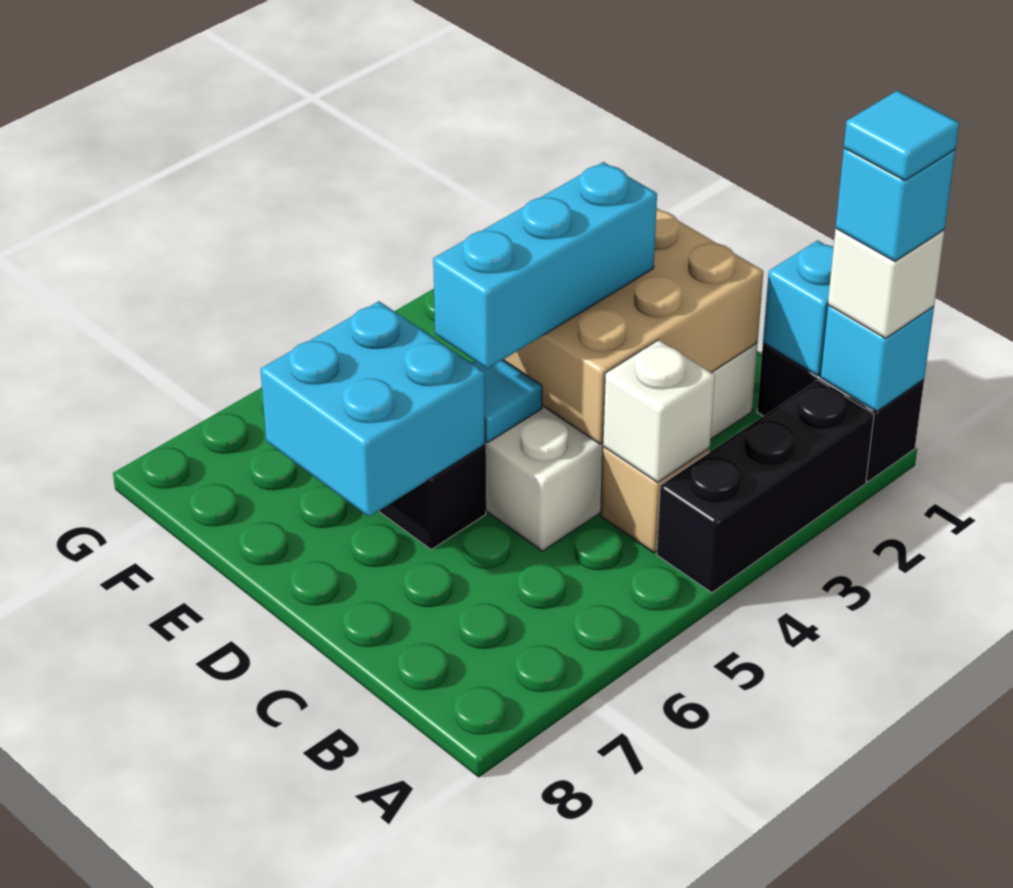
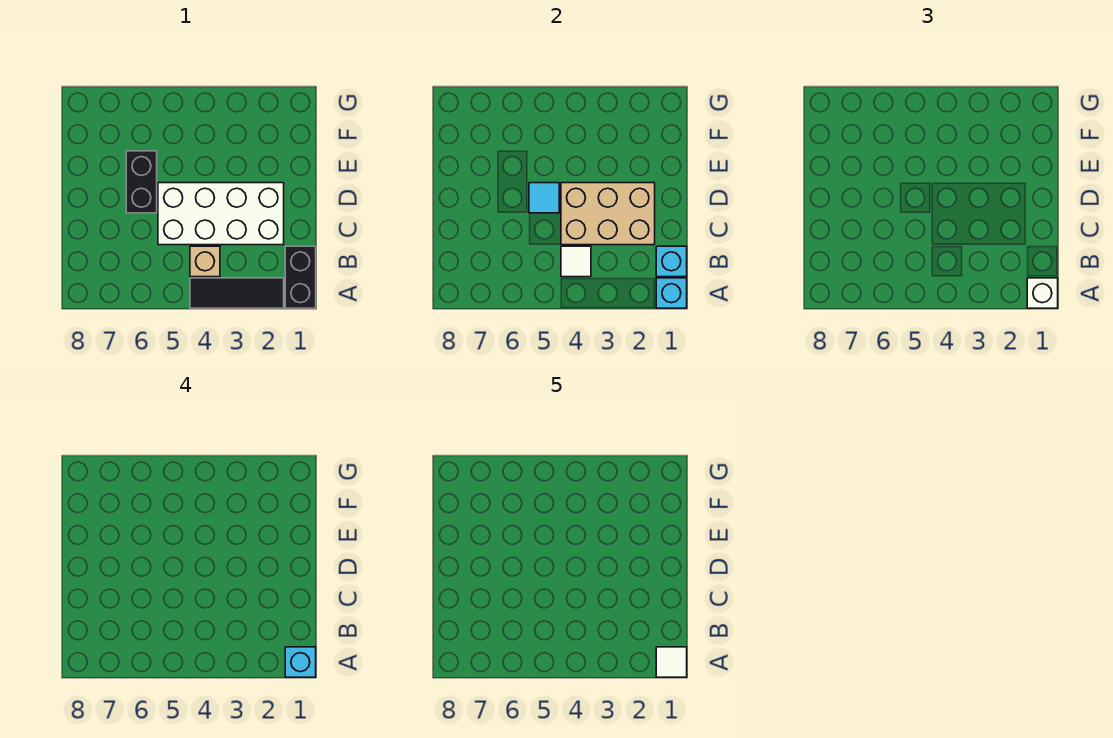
cyan tile A1 level 5 -> white tile A1 level 5
black brick A2:A4 level 1 -> black tile A2:A4 level 1
white brick B4 level 2 -> white tile B4 level 2
cyan brick D3:D5 level 3 -> none
cyan brick D6:E7 level 2 -> none

